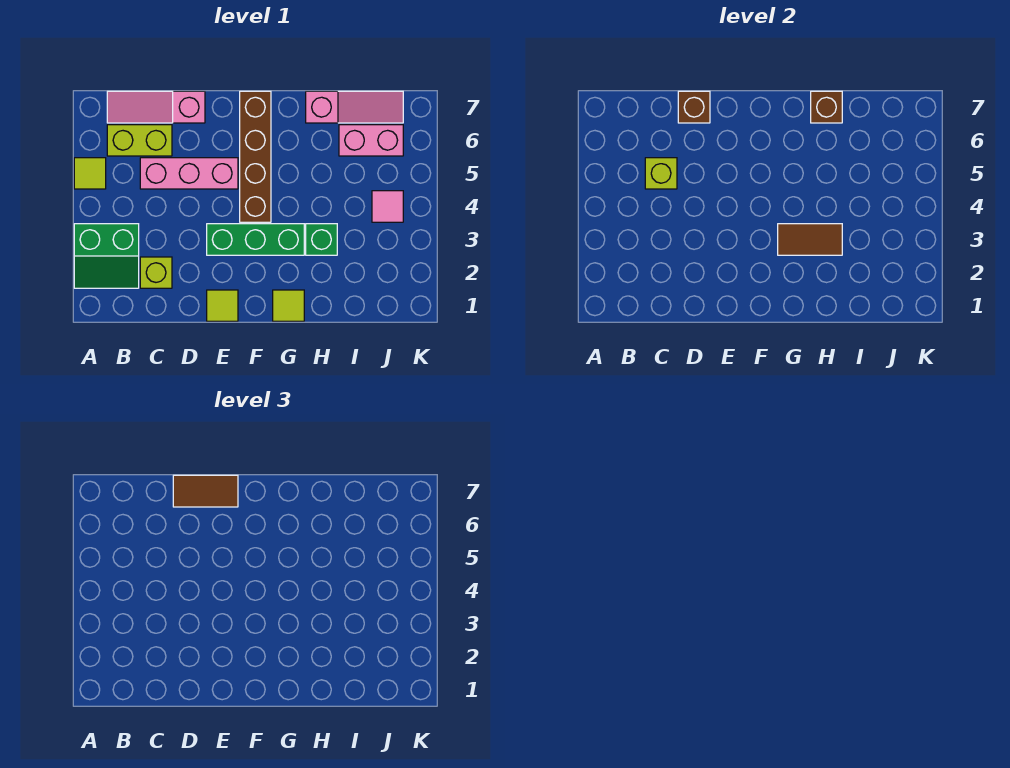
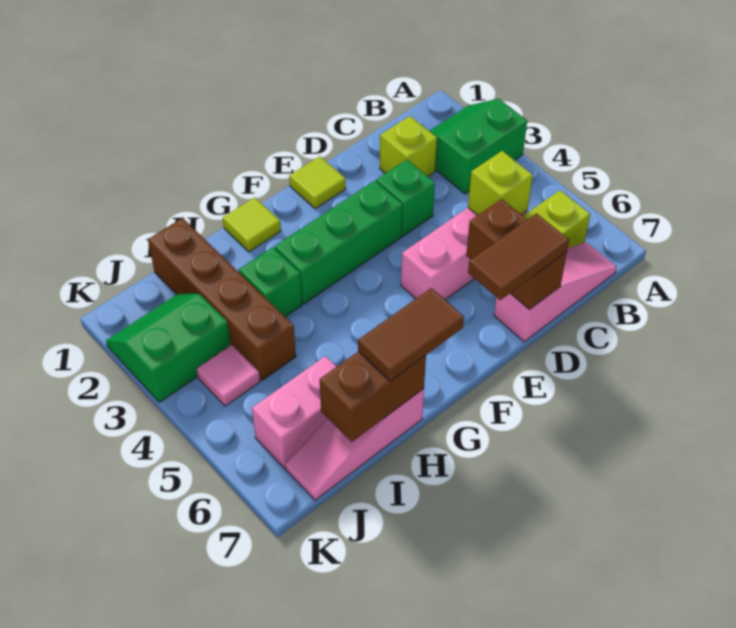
lime tile A5 level 1 -> none
none -> green brick D3 level 1
brown brick D7 level 2 -> brown brick D6:D7 level 2
brown brick F4:F7 level 1 -> brown brick I1:I4 level 1
brown tile G3:H3 level 2 -> brown tile G7:H7 level 3
brown brick H7 level 2 -> brown brick H7:I7 level 2
none -> green slope J2:K3 level 1 top 3

